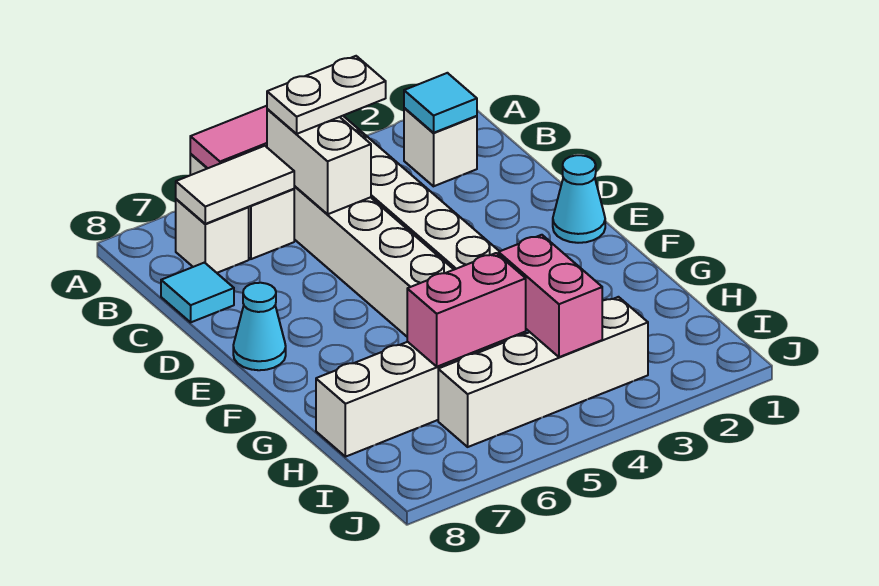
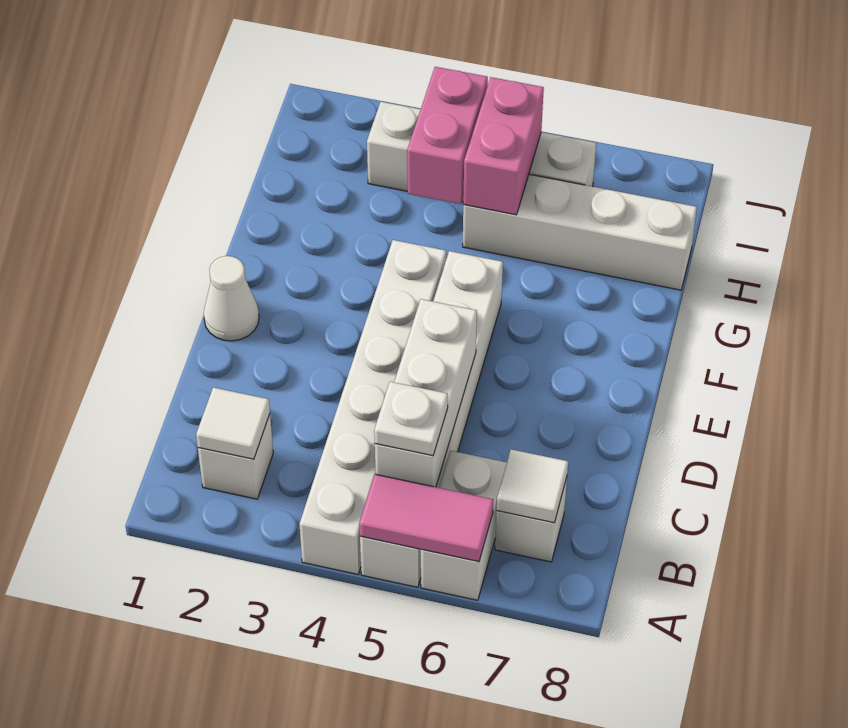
cyan tile B2 level 2 -> white tile B2 level 2
white plate B4:B5 level 3 -> white plate B5 level 3
white brick B5:C5 level 2 -> white brick B5:D5 level 2
white tile B6:B7 level 2 -> white tile B7 level 2
cyan tile C8 level 1 -> none
cyan cone E1 level 1 -> white cone E1 level 1
cyan cone E8 level 1 -> none
pink brick H5:H6 level 2 -> pink brick H5:I5 level 2

